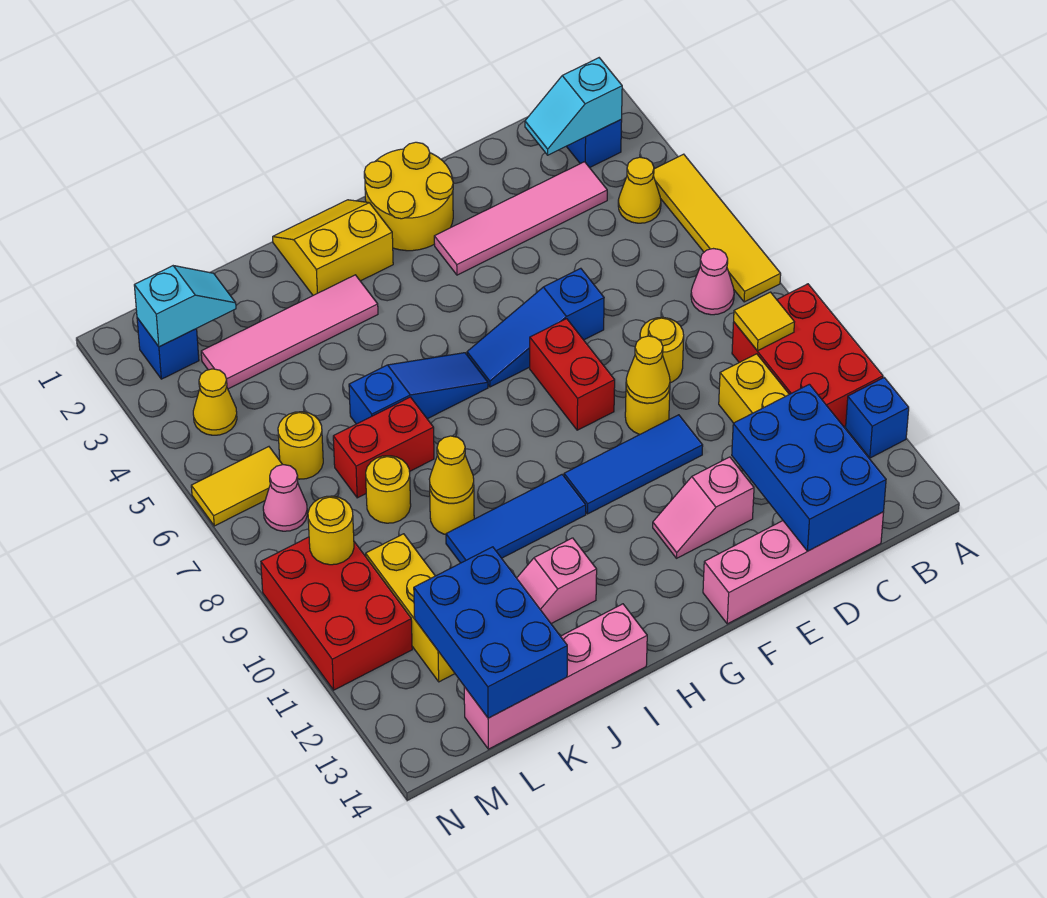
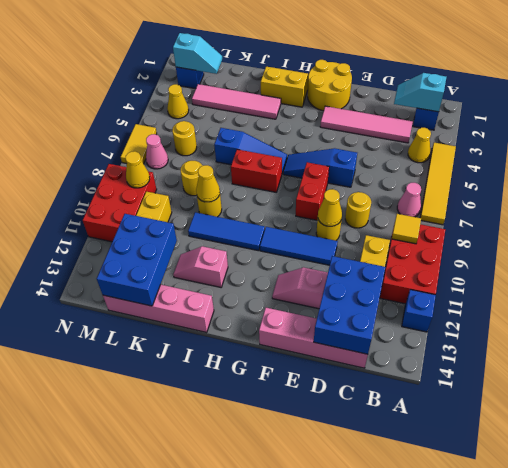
red brick J7:K7 level 1 -> red brick H7:I7 level 1
yellow tile M6:N6 level 1 -> yellow tile N6:N7 level 1
yellow round brick M9 level 2 -> yellow cone M9 level 2

